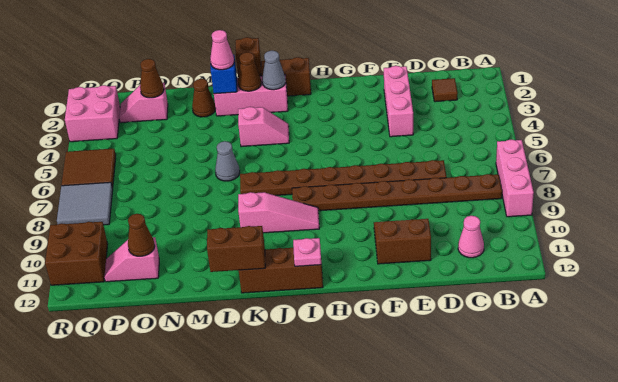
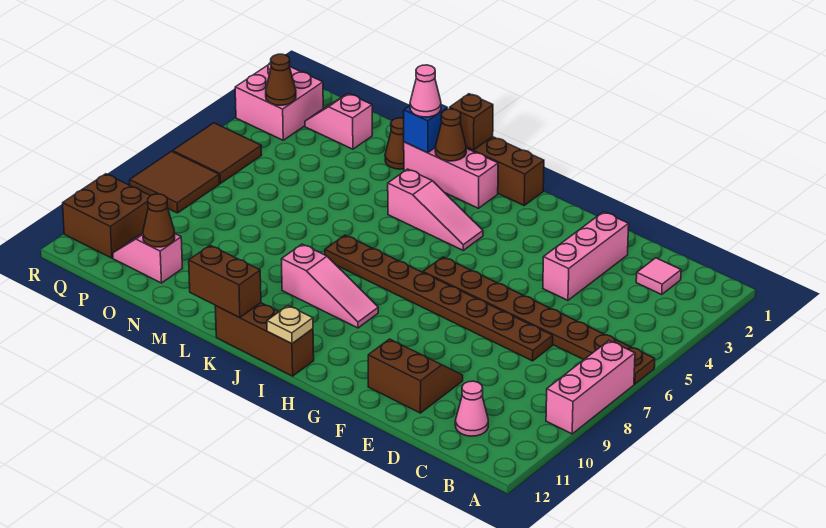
brown plate B8:I8 level 1 -> brown plate A6:H6 level 1
brown tile C2 level 1 -> pink tile C2 level 1
pink plate I12 level 2 -> tan plate I12 level 2
grey cone J2 level 2 -> none
pink slope J4:K4 level 1 top K -> pink slope I4:K4 level 1 top K
grey cone L6 level 1 -> none
brown cone O2 level 2 -> brown cone Q3 level 2
grey tile Q7:R8 level 1 -> brown tile Q7:R8 level 1

